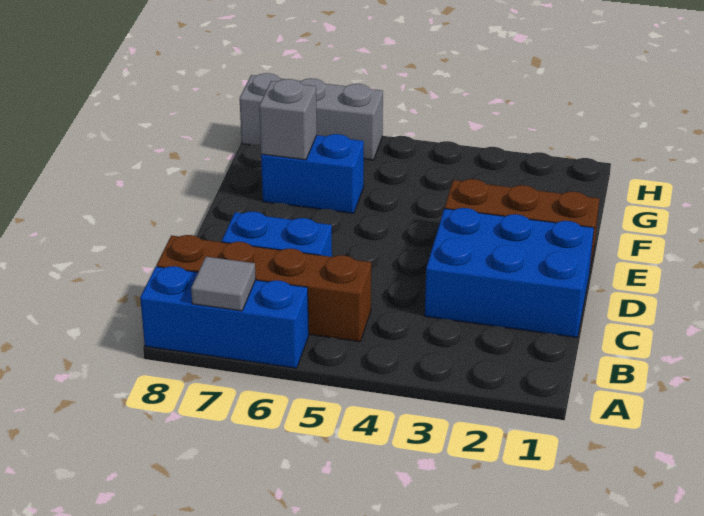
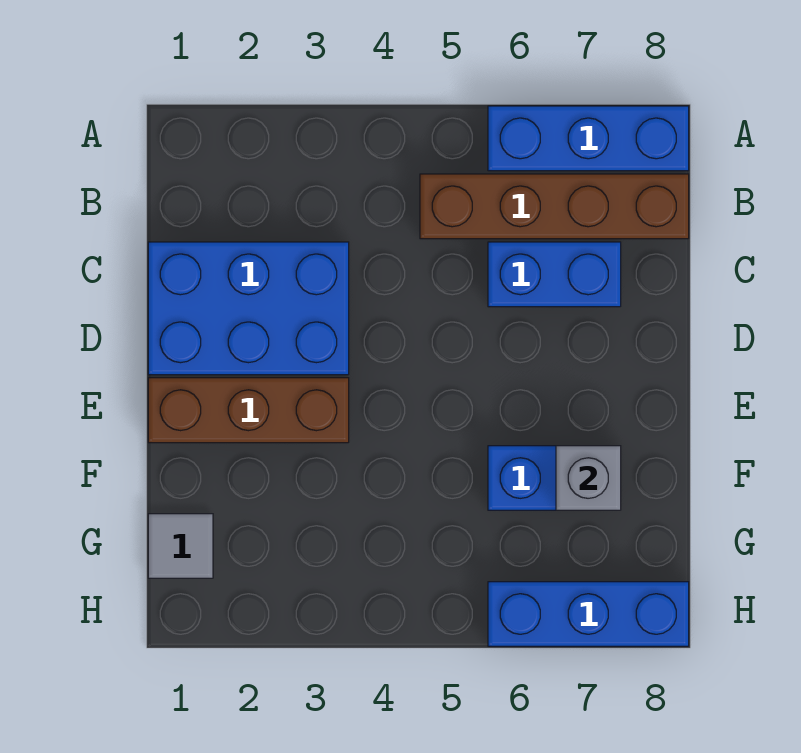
grey tile A7 level 2 -> grey tile G1 level 1
grey brick H6:H8 level 1 -> blue brick H6:H8 level 1

